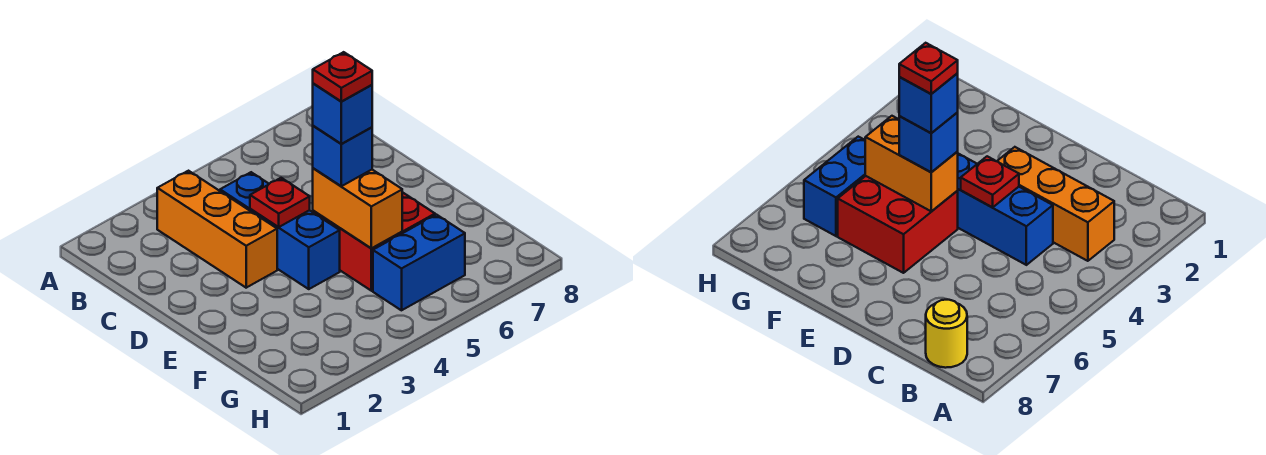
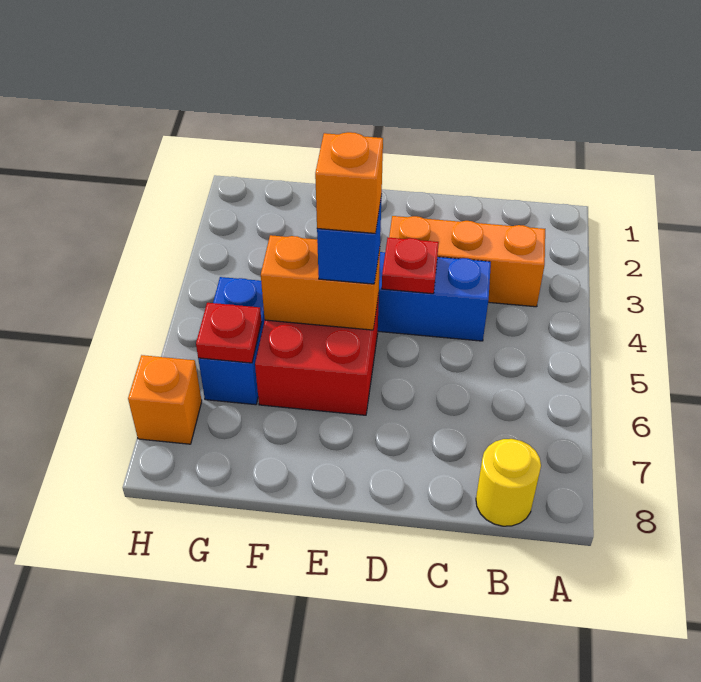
blue brick E5 level 4 -> orange brick E5 level 4
red plate E5 level 5 -> red plate G6 level 2
none -> orange brick H7 level 1

